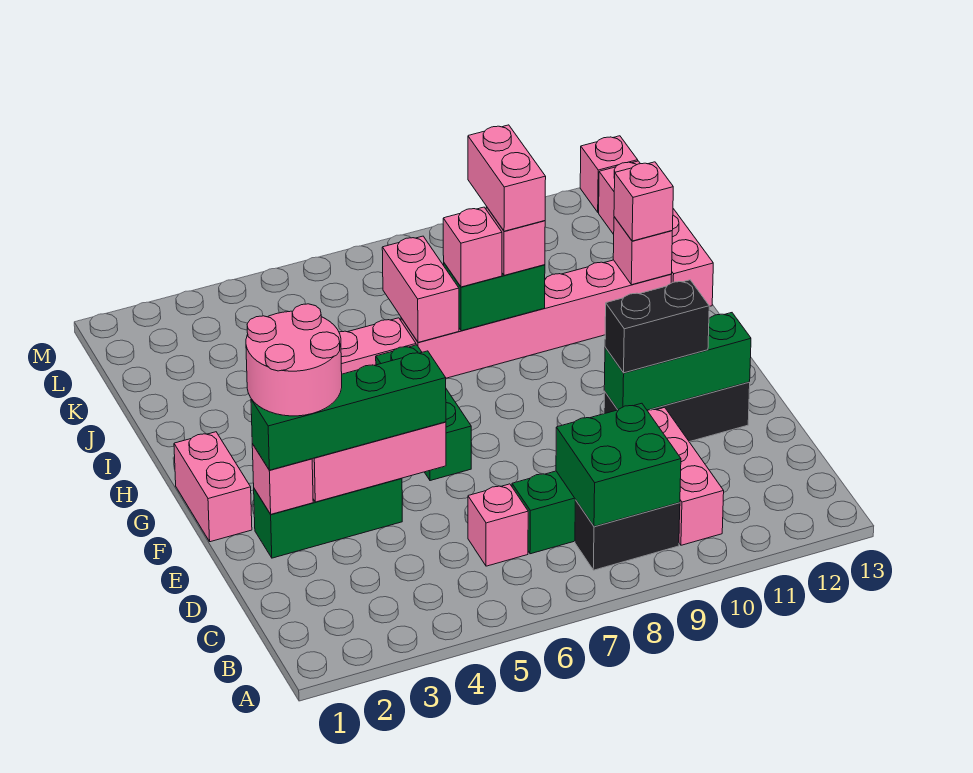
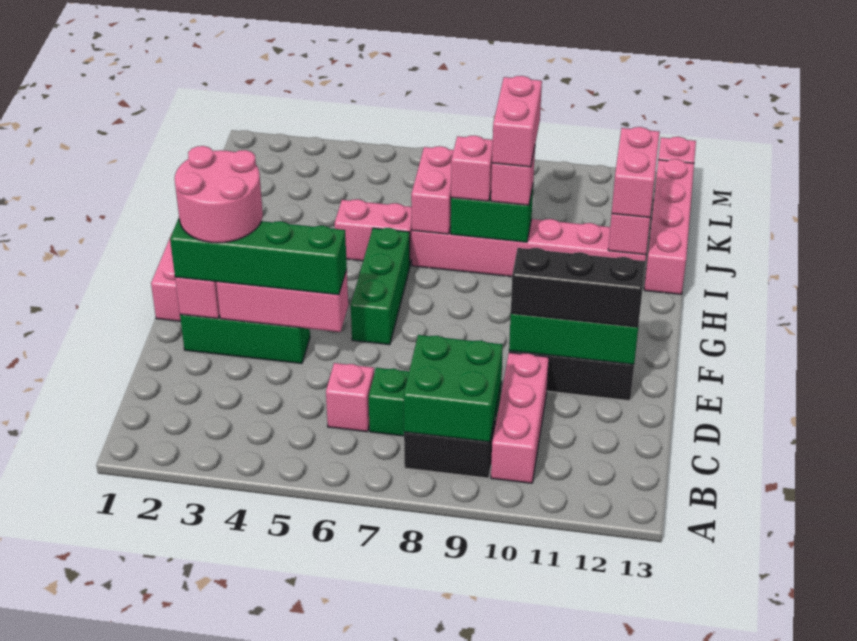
black brick E10:E11 level 3 -> black brick E10:E12 level 3
pink brick I12 level 3 -> pink brick I12:J12 level 3

